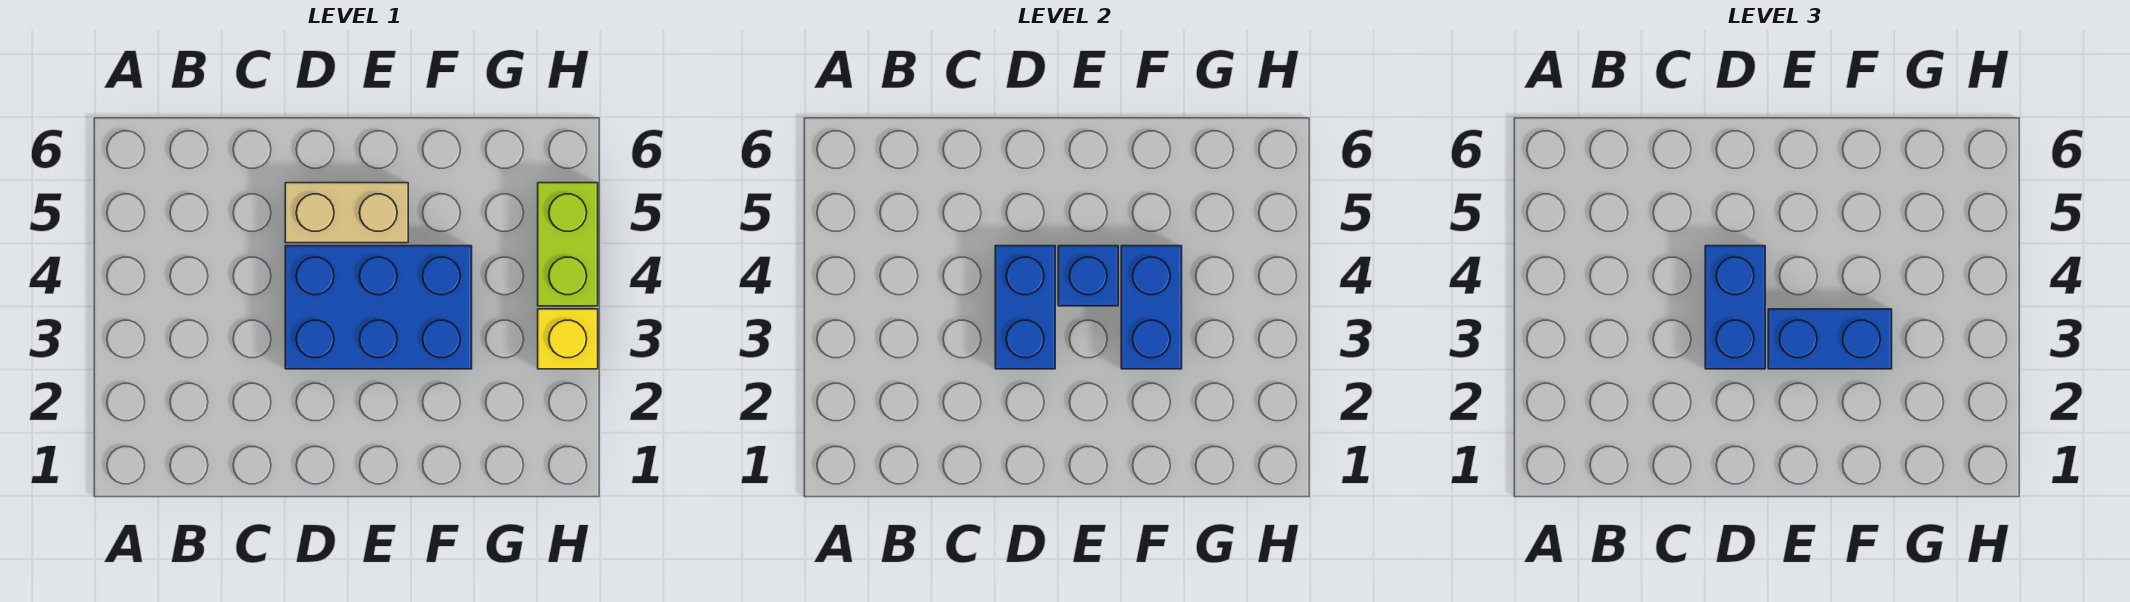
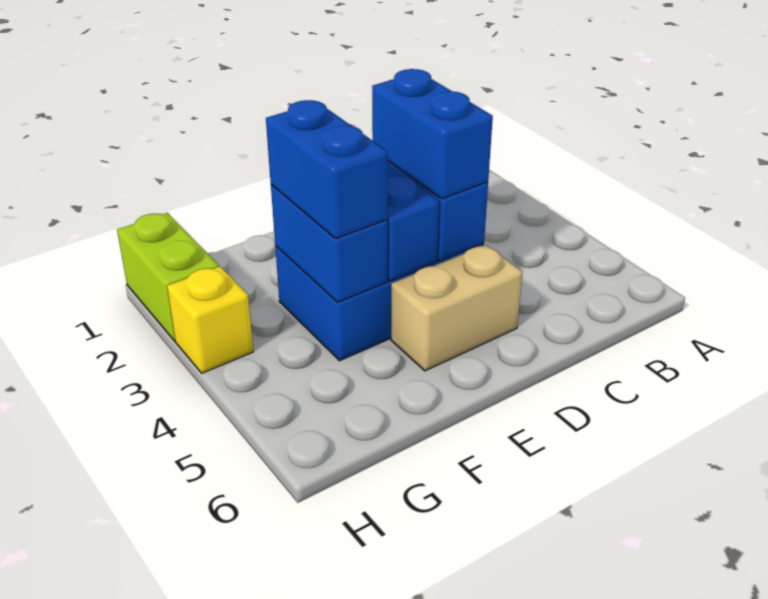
blue brick E3:F3 level 3 -> blue brick F3:F4 level 3
lime brick H4:H5 level 1 -> lime brick H1:H2 level 1

